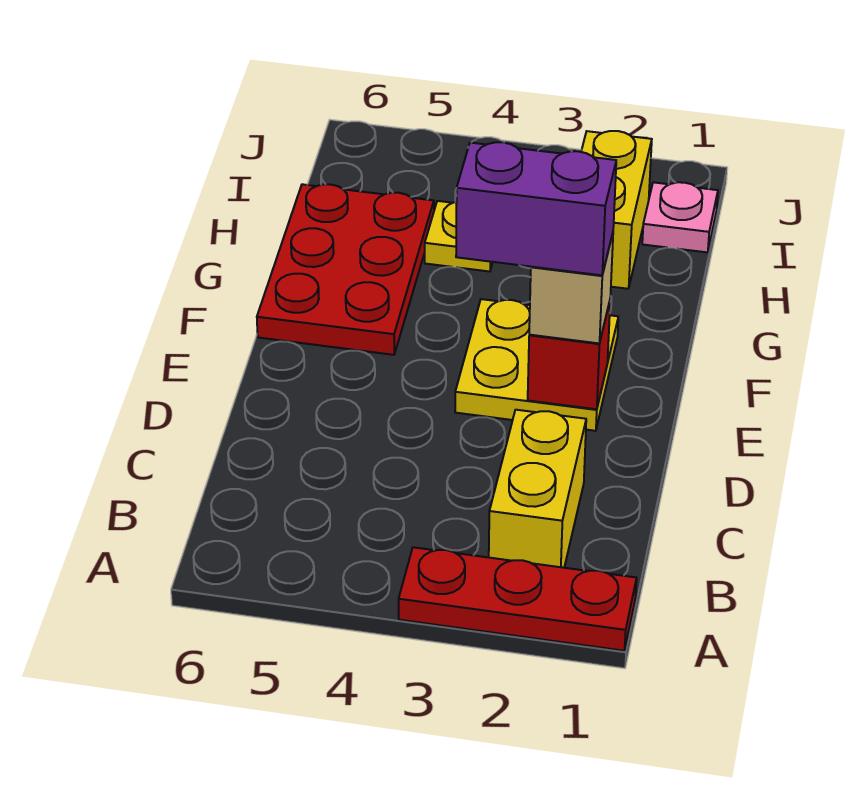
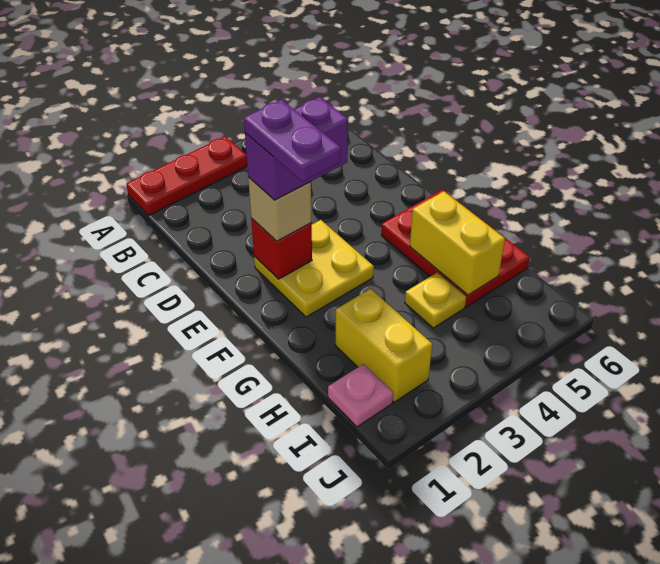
yellow brick B2:C2 level 1 -> yellow brick G5:H5 level 2
none -> purple plate E2:F2 level 5

